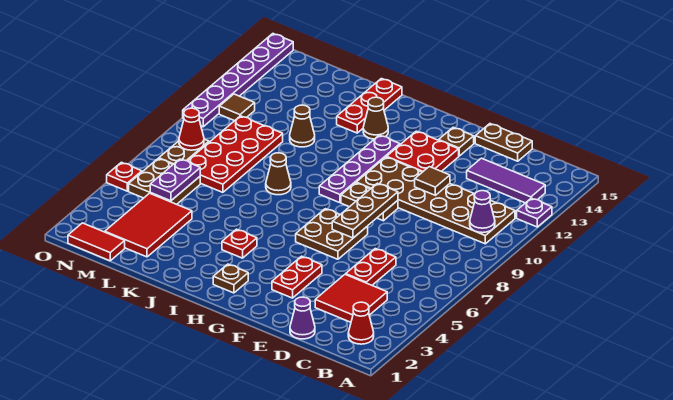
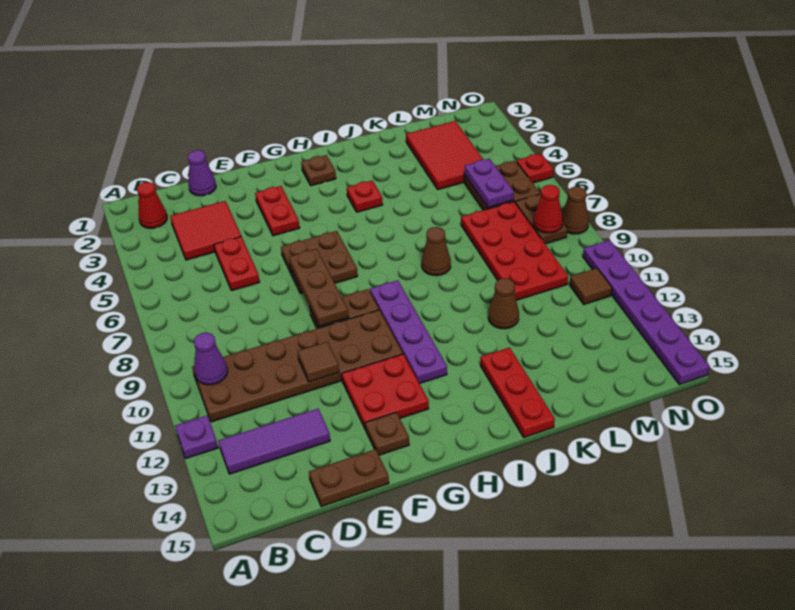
brown cone I13 level 1 -> brown cone O8 level 1
red tile M1:N1 level 1 -> none

